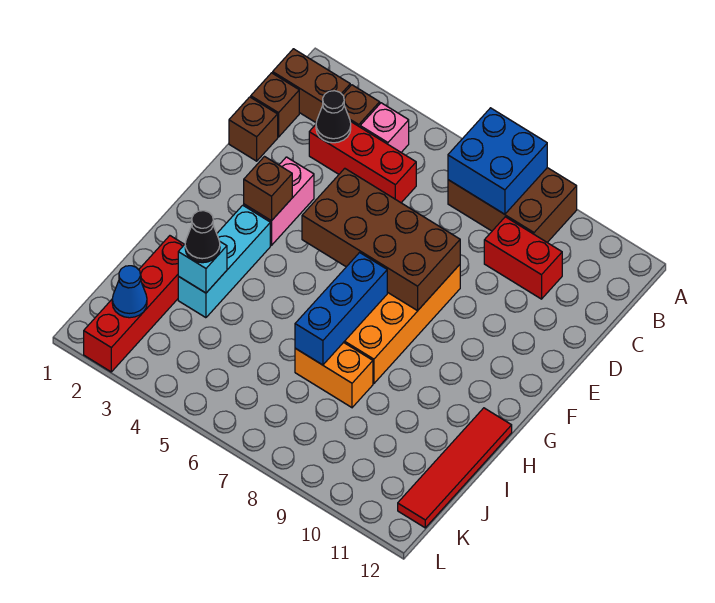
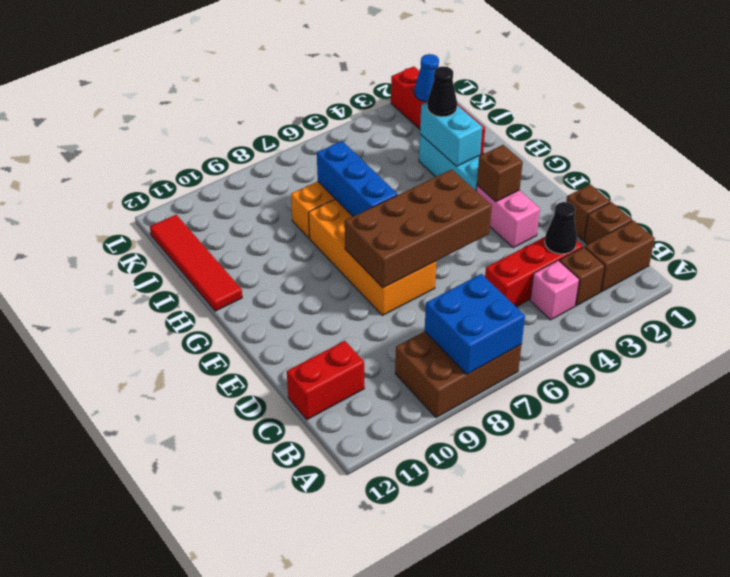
red brick C9:C10 level 1 -> red brick C11:C12 level 1
cyan brick I3 level 2 -> cyan brick H3:I3 level 2

